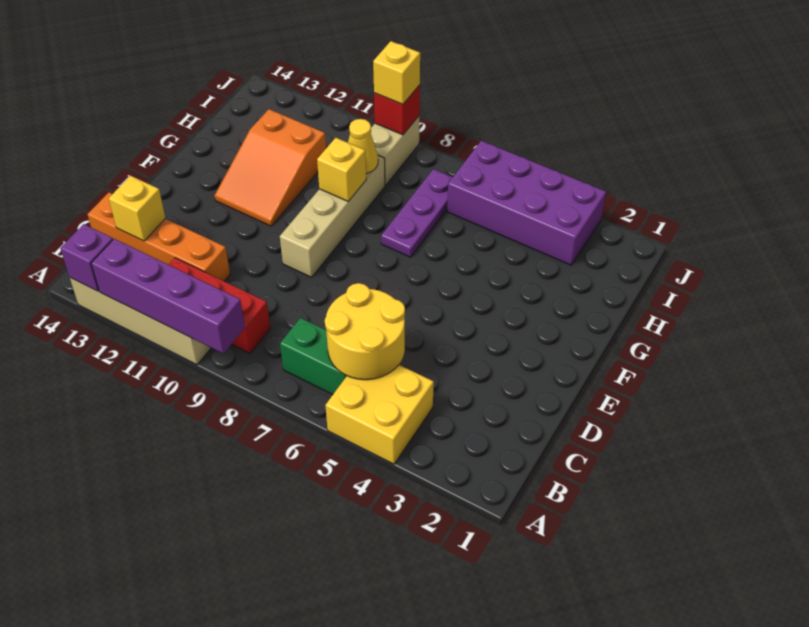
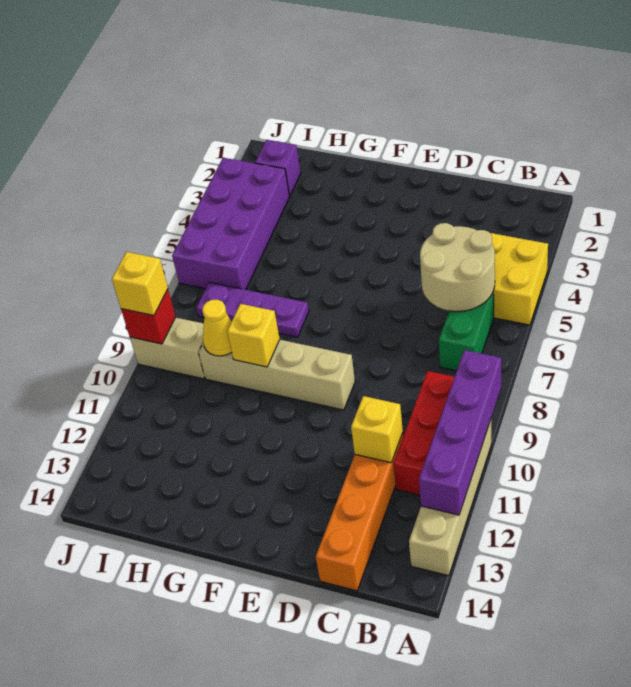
purple brick A13 level 2 -> purple brick I2 level 1
yellow round brick B5:C6 level 2 -> tan round brick B5:C6 level 2
yellow brick C13 level 2 -> yellow brick C11 level 2
orange slope F11:H12 level 1 top H -> none

